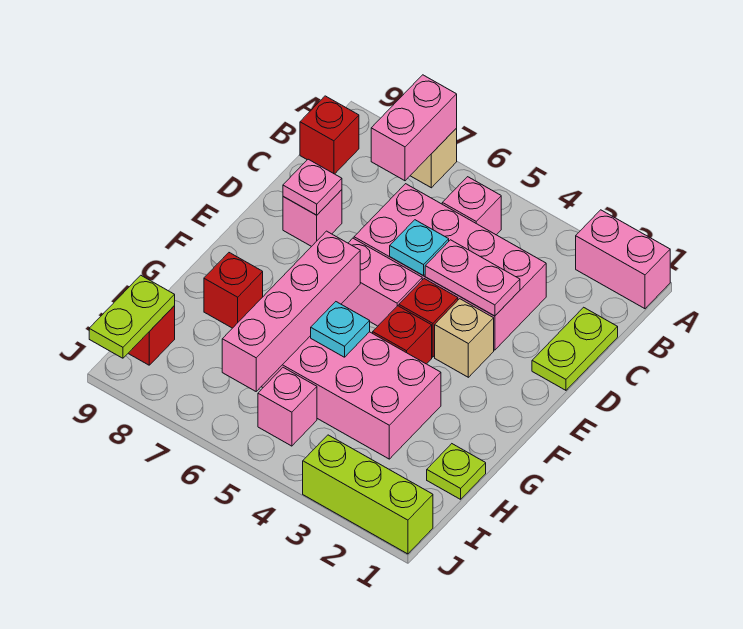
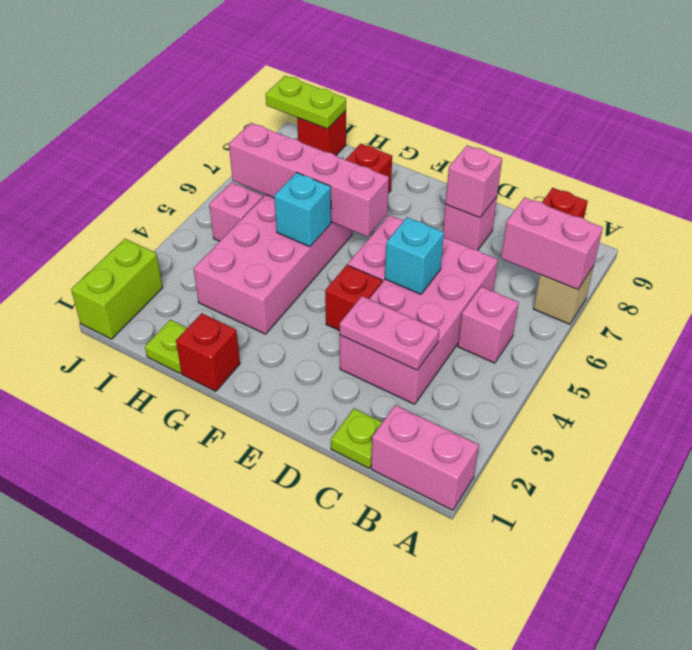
pink brick A1:A2 level 1 -> pink brick A1:B1 level 1
lime plate C1:D1 level 1 -> lime plate C1 level 1
pink plate D3:D4 level 2 -> pink plate C3:D3 level 2
cyan plate D5 level 2 -> cyan brick D5 level 2
pink plate D8 level 2 -> pink brick D8 level 2
tan brick E3 level 1 -> none
red brick F4 level 1 -> red brick G1 level 1
cyan plate G5 level 2 -> cyan brick G5 level 2
lime brick J1:J3 level 1 -> lime brick J1:J2 level 1

